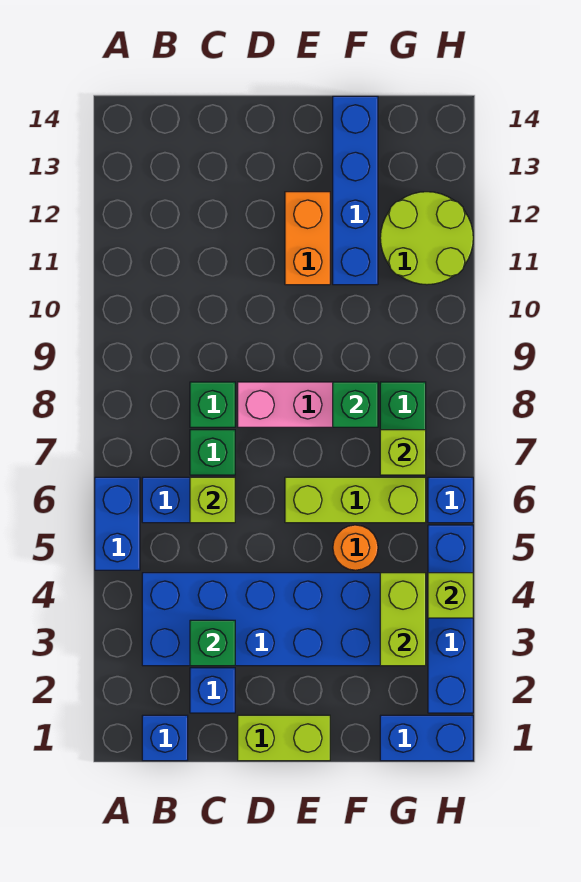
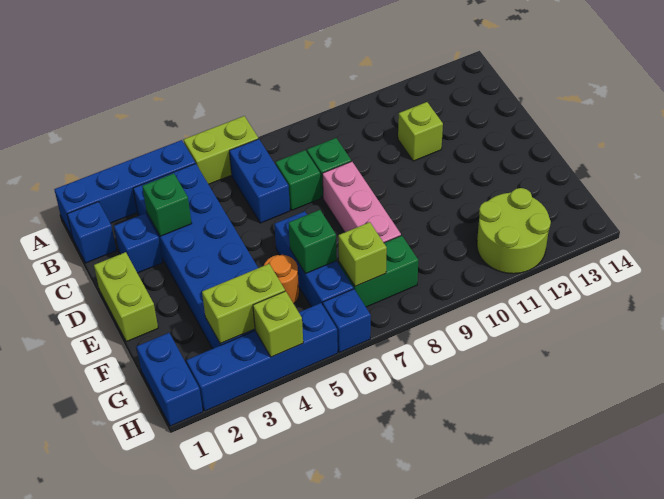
blue brick A5:A6 level 1 -> lime brick A5:A6 level 1
lime brick C6 level 2 -> lime brick C11 level 1
lime brick E6:G6 level 1 -> blue brick E6:G6 level 1
orange brick E11:E12 level 1 -> none
green brick F8 level 2 -> green brick F6 level 2
blue brick F11:F14 level 1 -> blue brick A1:A4 level 1

